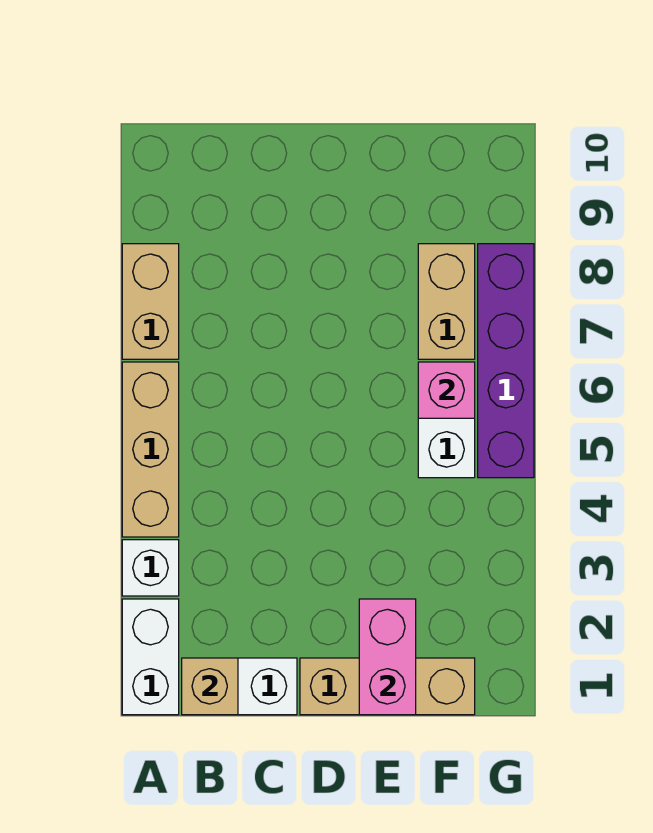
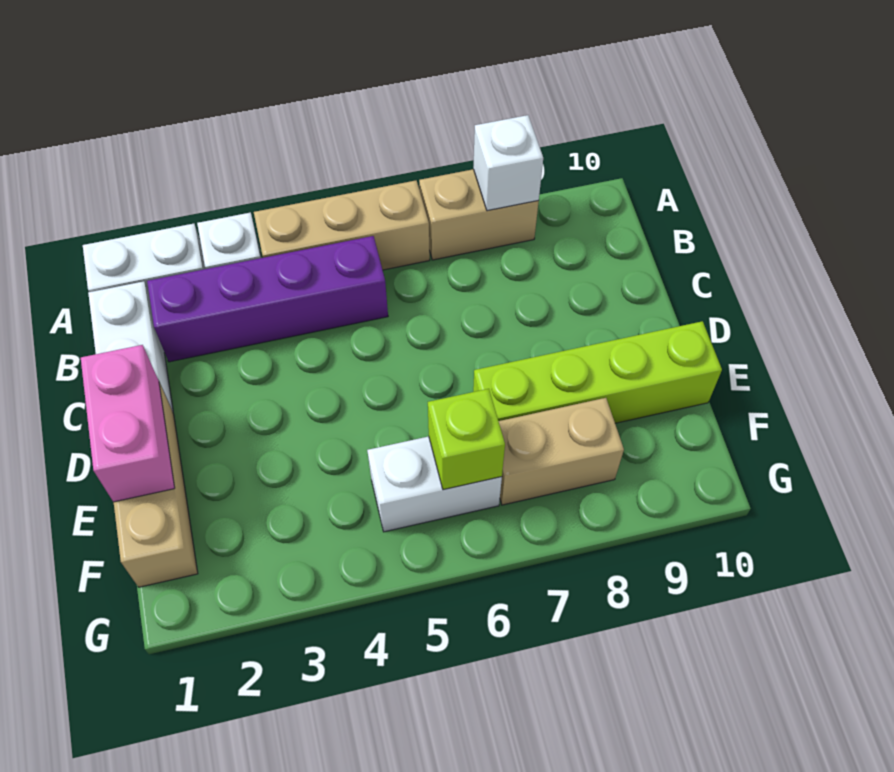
none -> white brick A8 level 2
tan brick B1 level 2 -> none
pink brick E1:E2 level 2 -> pink brick D1:E1 level 2
none -> lime brick E7:E10 level 1
pink brick F6 level 2 -> lime brick F6 level 2
purple brick G5:G8 level 1 -> purple brick B2:B5 level 1

